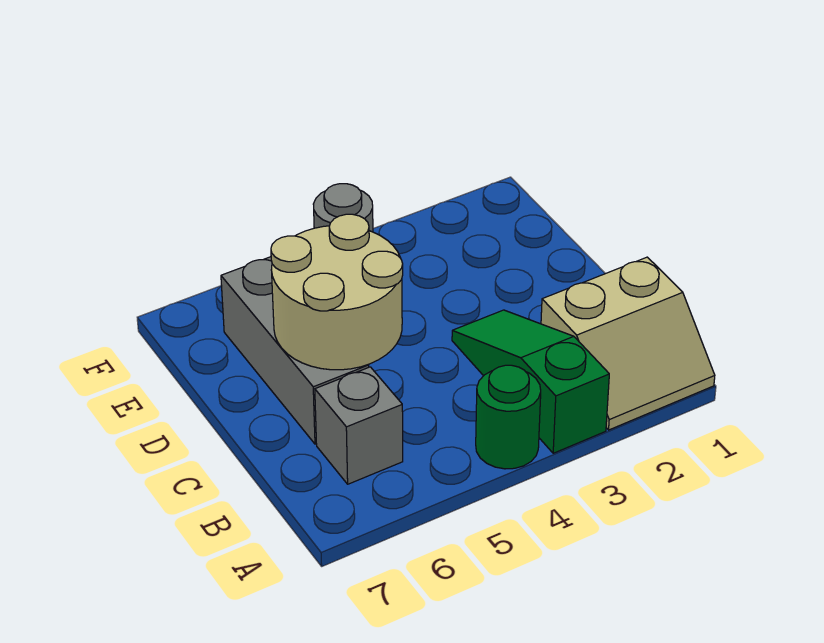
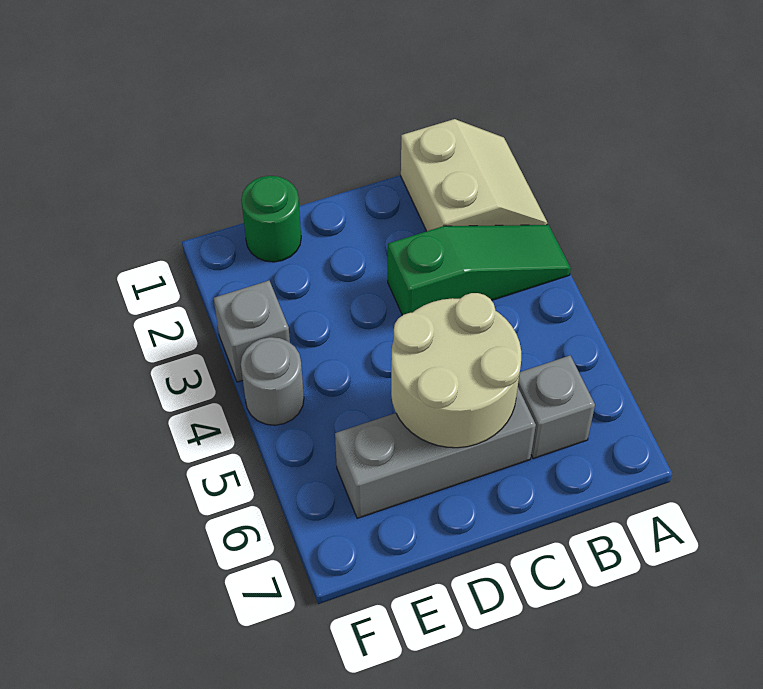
green slope A3:C3 level 1 top A -> green slope A3:C3 level 1 top C
green round brick A4 level 1 -> green round brick E1 level 1
none -> grey brick F3 level 1

